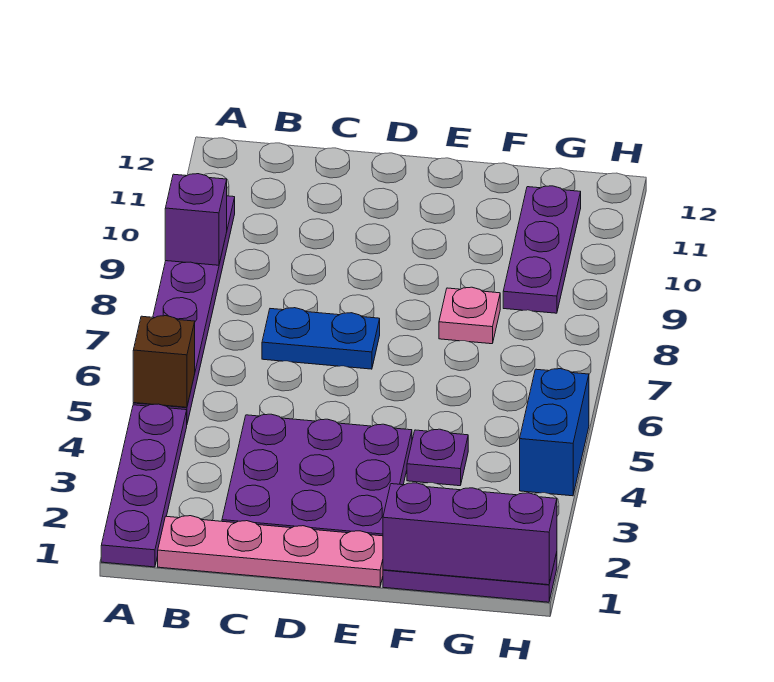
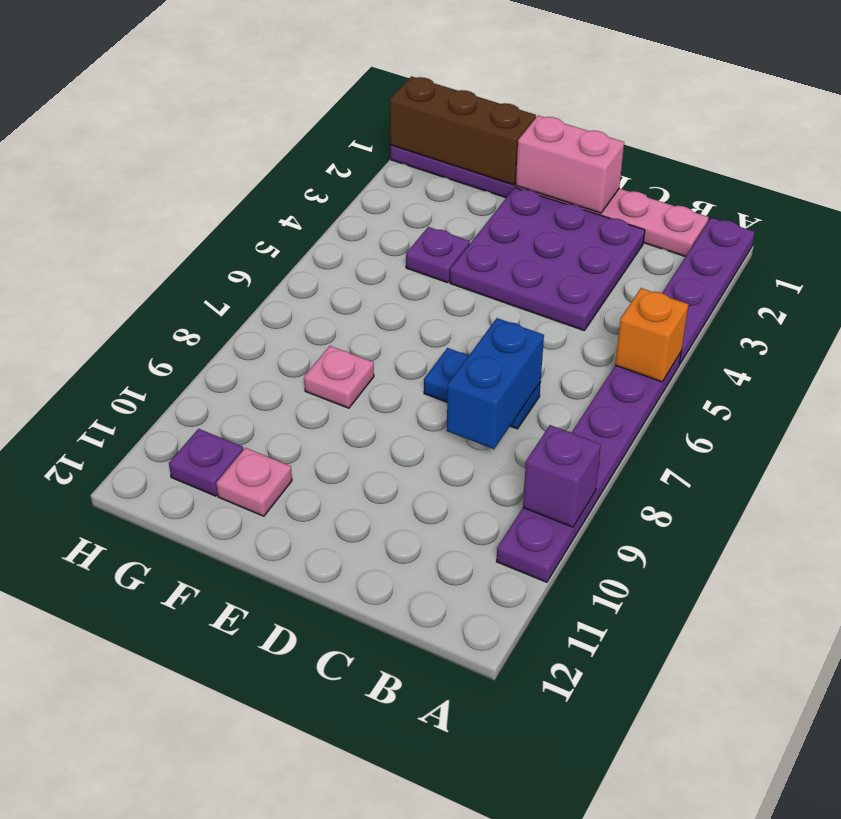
brown brick A5 level 2 -> orange brick A5 level 2
none -> pink brick D1:E1 level 2
purple brick F1:H1 level 2 -> brown brick F1:H1 level 2
none -> pink plate F11 level 1
purple plate G9:G11 level 1 -> purple plate G11 level 1
blue brick H4:H5 level 1 -> blue brick C7:C8 level 2

